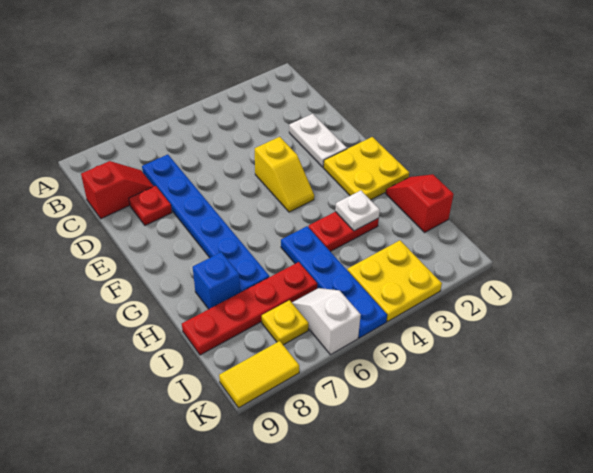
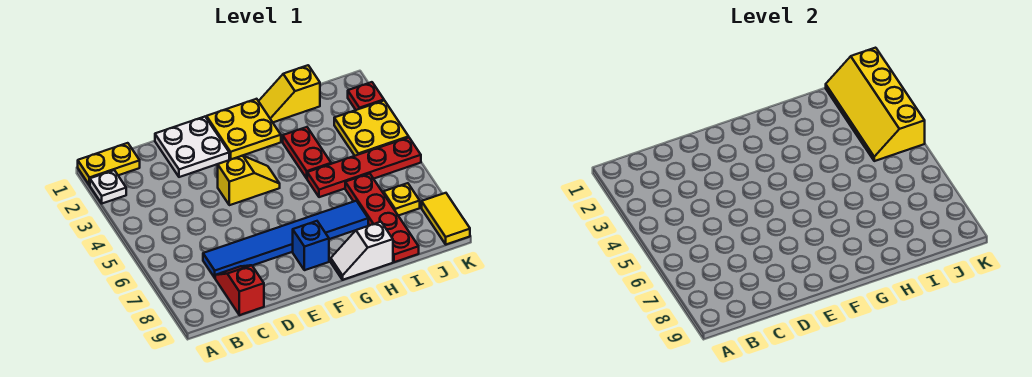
none -> yellow plate A1:B1 level 1
blue plate C7:H7 level 1 -> blue tile C7:H7 level 1
white plate D2:E2 level 1 -> white plate D1:E2 level 1
red plate D8 level 1 -> red plate K2 level 1
red slope H1:I1 level 1 top I -> yellow slope H1:I1 level 1 top I
white plate H3 level 2 -> white plate A2 level 1
blue plate H5:K5 level 1 -> red plate H5:K5 level 1
blue brick H8 level 1 -> blue brick F8 level 1
none -> yellow slope J1:K4 level 2 top K
white slope J6:K6 level 1 top K -> white slope G9:H9 level 1 top H

